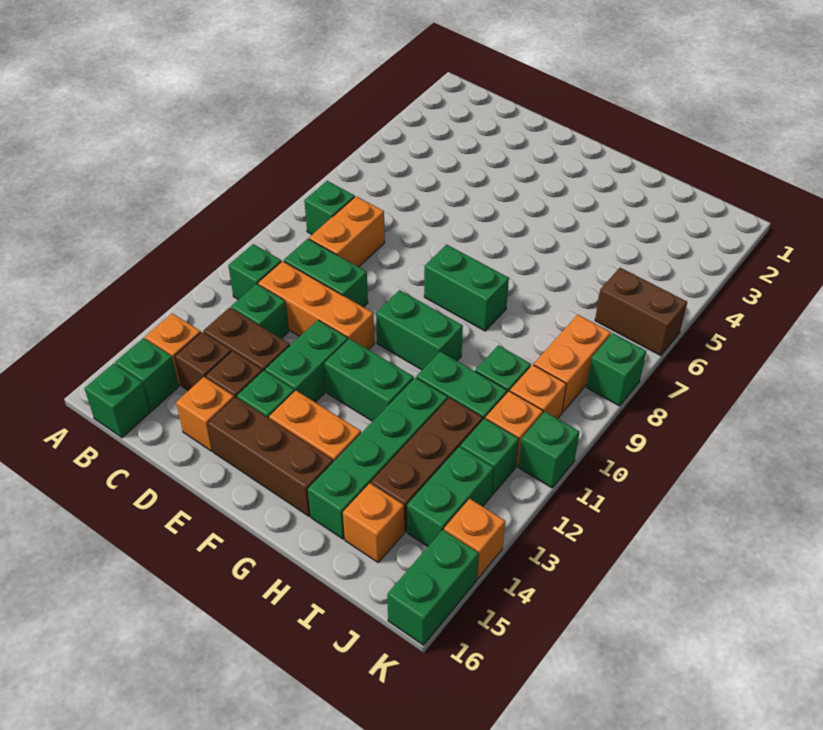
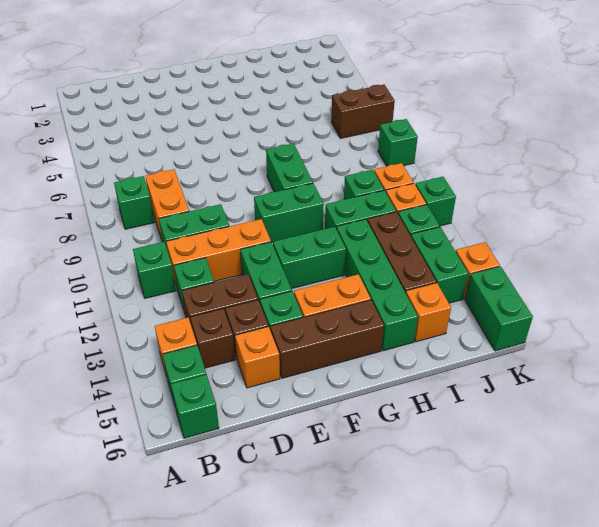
green brick F8:G8 level 1 -> green brick G8:G9 level 1
orange brick J8:J9 level 1 -> none

